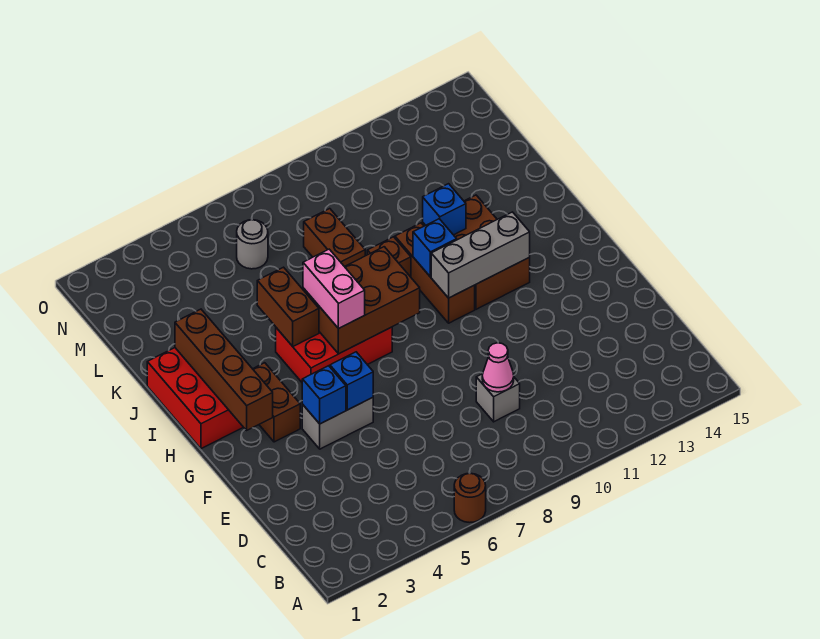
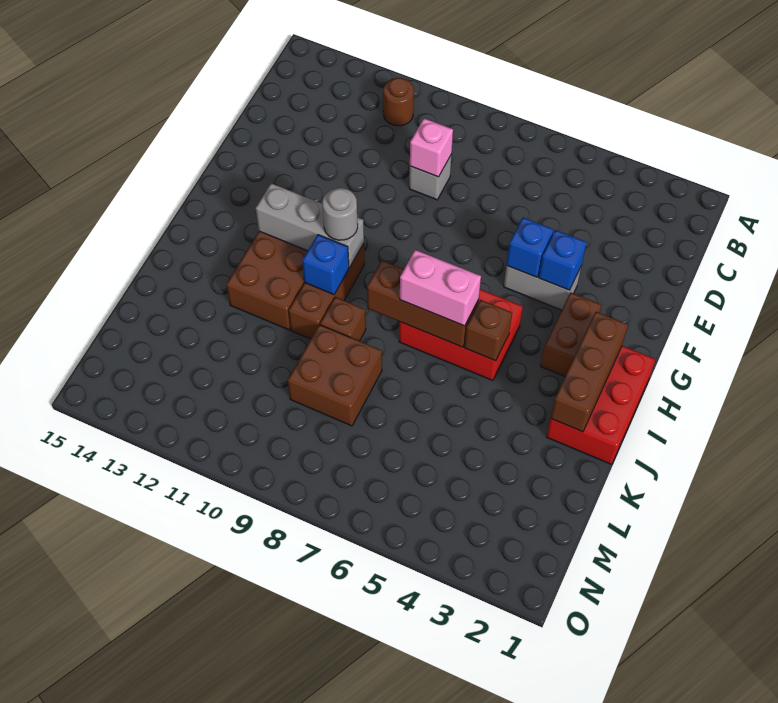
brown round brick A6 level 1 -> brown round brick B11 level 1
pink cone D9 level 2 -> pink brick D9 level 2
brown brick G2:J2 level 2 -> brown brick H2:J2 level 2
brown brick H6:I8 level 2 -> brown brick I6:I8 level 2
pink brick H6:I6 level 3 -> pink brick I6:I7 level 3
brown brick I5:J5 level 2 -> brown brick I5 level 2
blue brick J11 level 2 -> none
brown brick K8:L8 level 1 -> brown brick K8:L9 level 1
grey round brick M6 level 1 -> grey round brick H10 level 3

